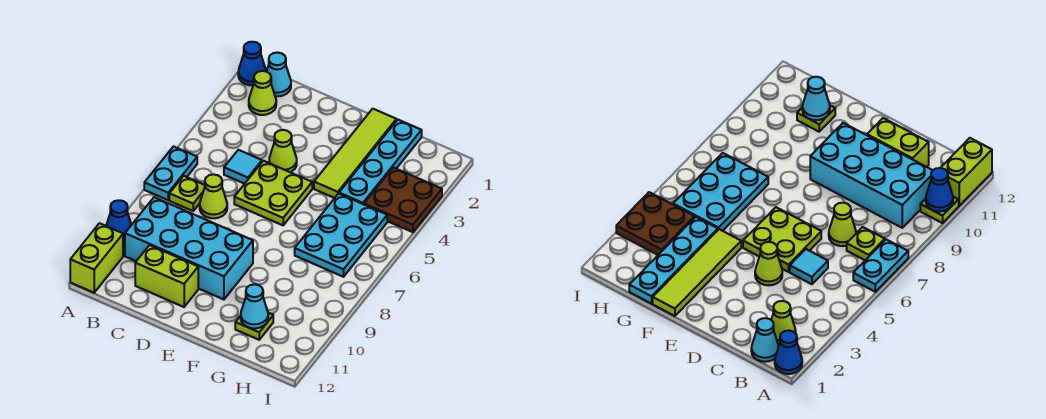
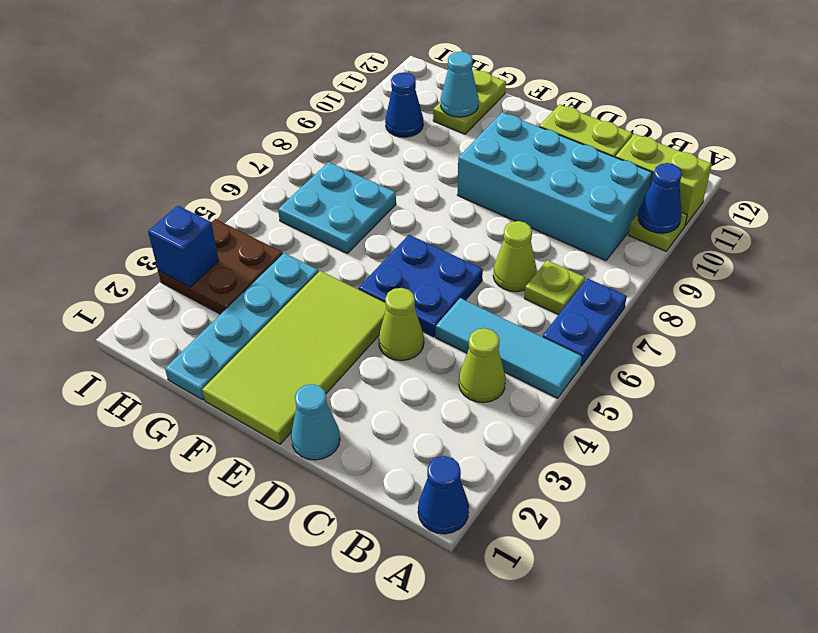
cyan plate A6:A7 level 1 -> blue plate A6:A7 level 1
lime brick A11:A12 level 1 -> lime brick A11:B11 level 1
cyan cone B1 level 1 -> cyan cone D1 level 1
lime cone B2 level 1 -> lime cone B4 level 1
cyan tile C5 level 1 -> cyan tile A5:C5 level 1
lime plate D5:E6 level 1 -> blue plate D5:E6 level 1
lime tile F1:F4 level 1 -> lime tile E1:F4 level 1
cyan plate G5:H7 level 1 -> cyan plate G6:H7 level 1
lime plate G11 level 1 -> lime plate G11:G12 level 1
none -> blue cone H10 level 1
none -> blue brick I3 level 2

